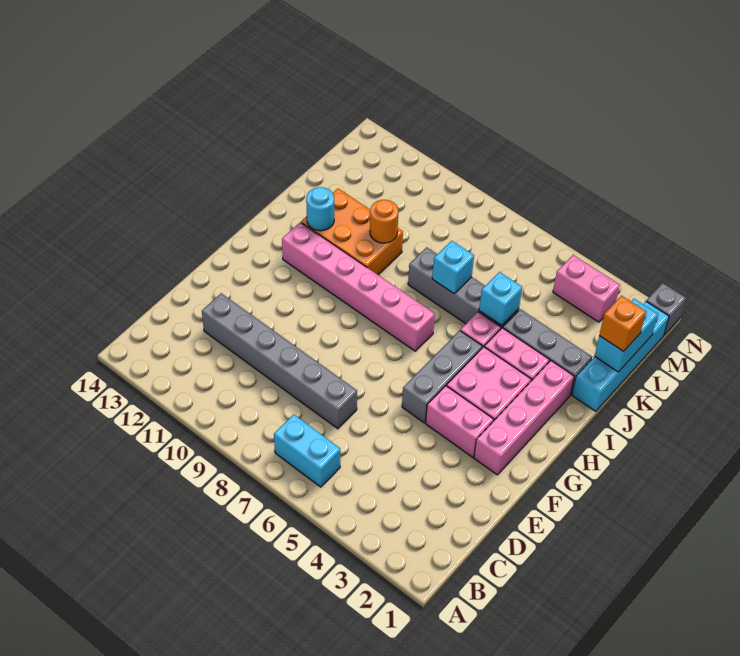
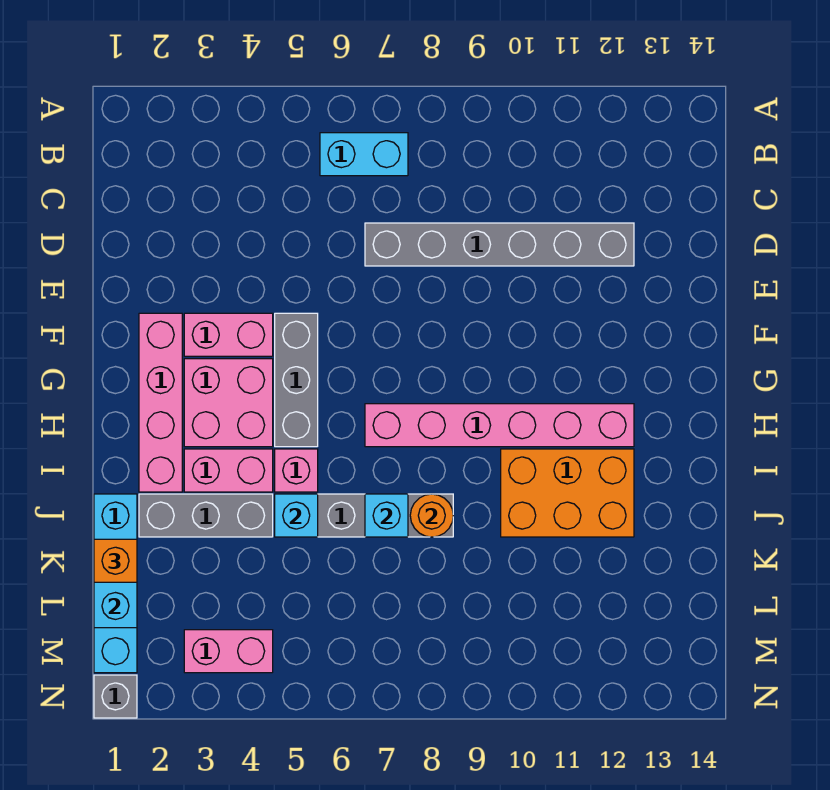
cyan round brick I12 level 2 -> none
orange round brick J10 level 2 -> orange round brick J8 level 2

